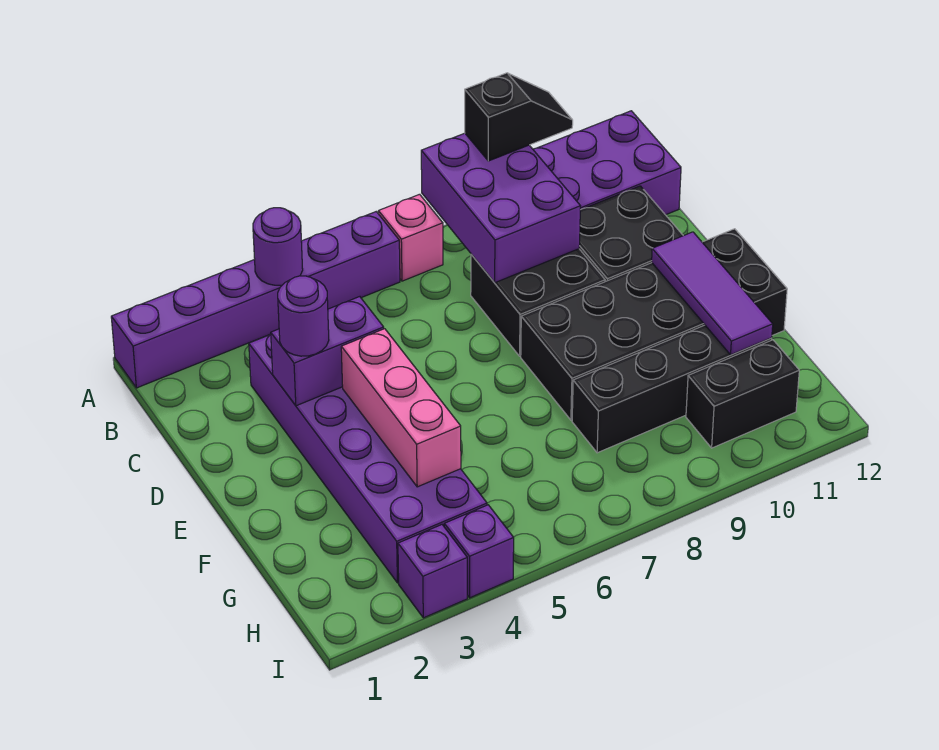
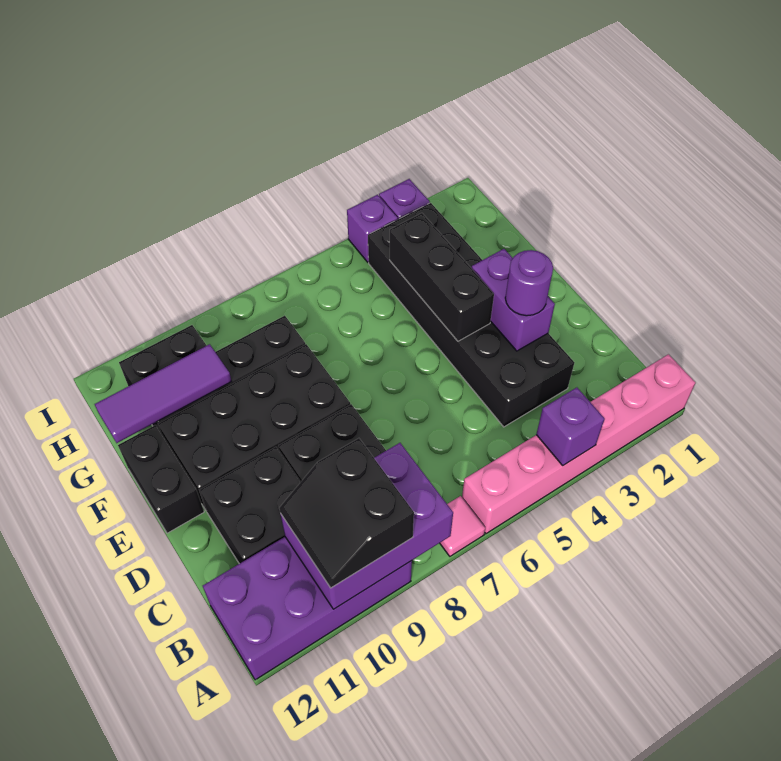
purple brick A1:A6 level 1 -> pink brick A1:A6 level 1
purple round brick A4 level 2 -> purple brick A4 level 2
pink brick A7 level 1 -> pink tile A7 level 1
purple brick A8:C9 level 2 -> purple brick A8:B10 level 2
black slope A9:A10 level 3 top 9 -> black slope A9:B10 level 3 top 9
purple brick C3:H4 level 1 -> black brick C3:H4 level 1
purple brick D3:D4 level 2 -> purple brick D3:E3 level 2
pink brick E4:G4 level 2 -> black brick E4:G4 level 2
purple tile E11:G11 level 2 -> purple tile G10:G12 level 2

